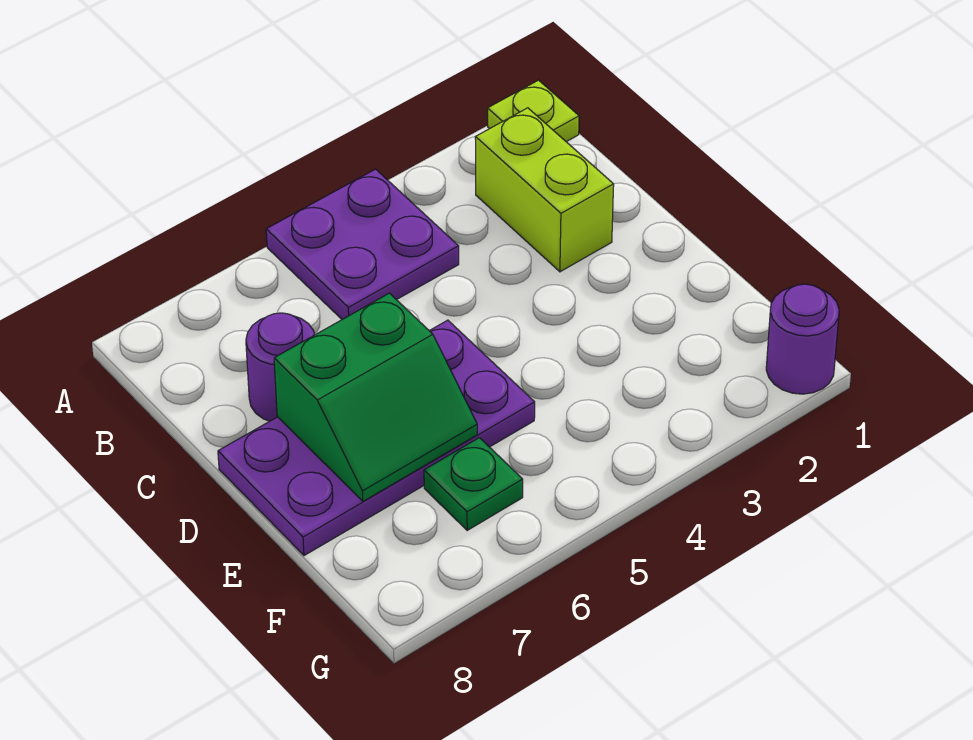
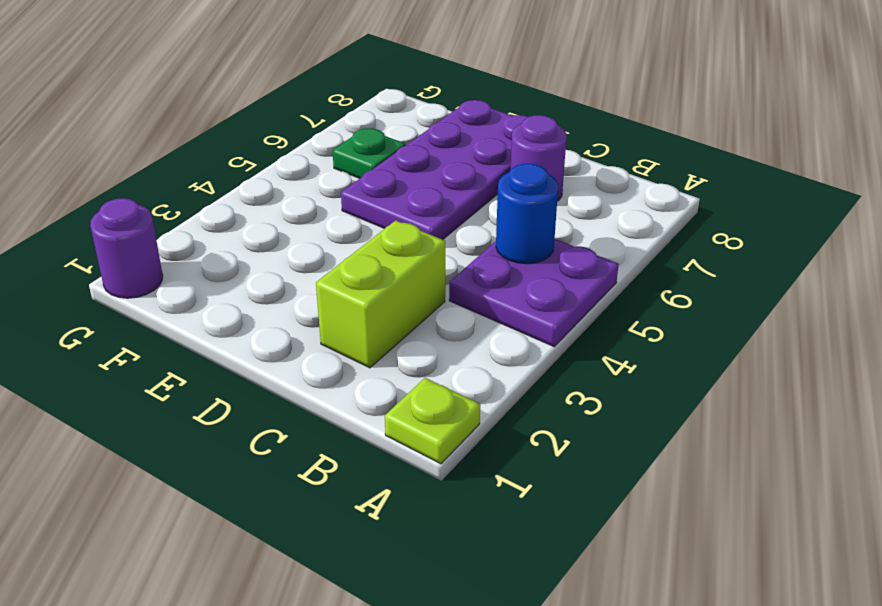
lime brick B2:C2 level 1 -> lime brick C2:C3 level 1
none -> blue round brick B5 level 2
green slope D6:E7 level 2 top D -> none

